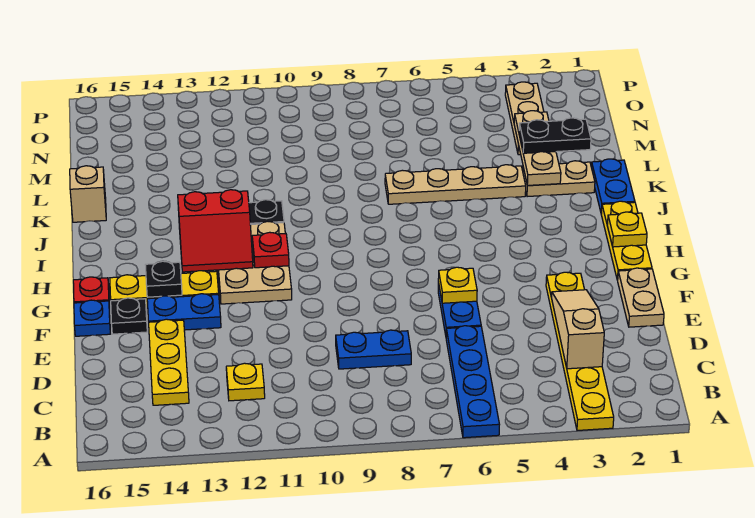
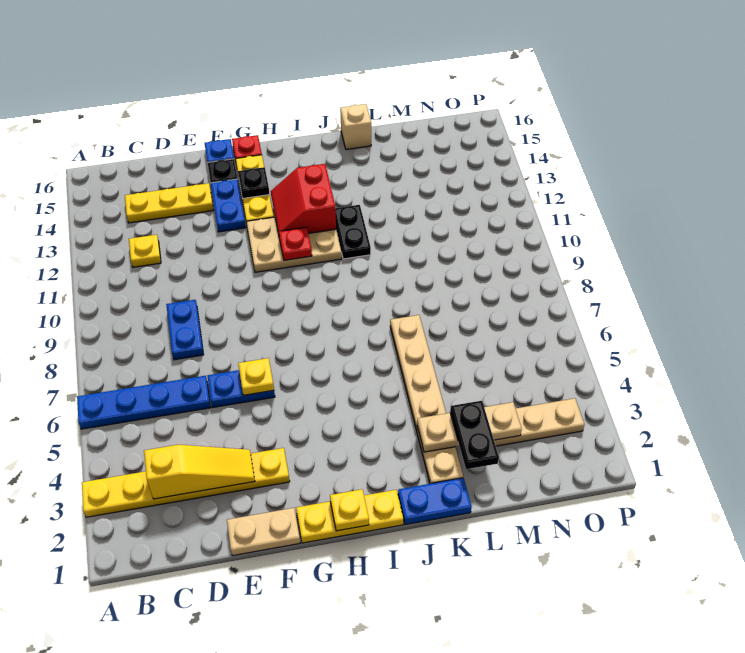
tan slope C3:E3 level 2 top C -> yellow slope C3:E3 level 2 top C

